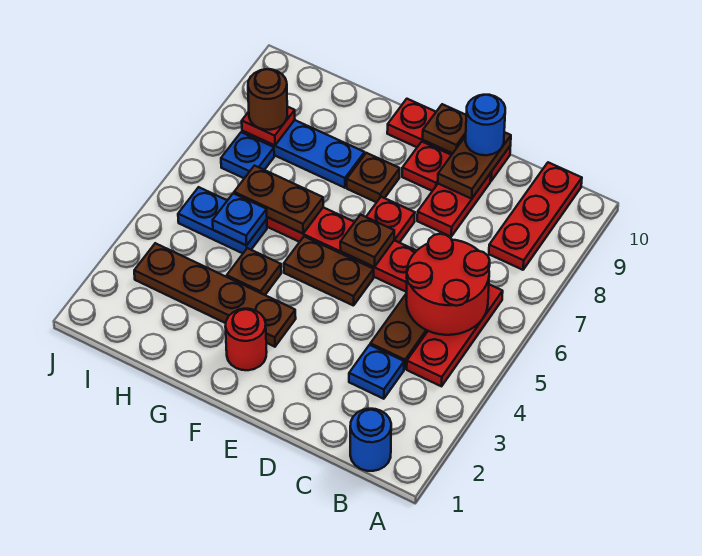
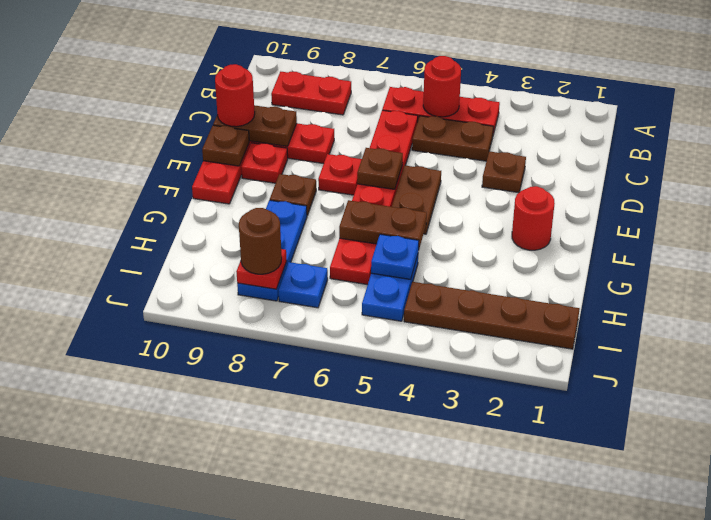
blue round brick B1 level 1 -> none
red round brick B5:C6 level 2 -> red round brick B5 level 2
red plate B8:B10 level 1 -> red plate B8:B9 level 1
blue plate C3 level 1 -> none
blue round brick D10 level 3 -> red round brick D10 level 3
brown plate F3:I3 level 1 -> brown plate I1:I4 level 1
brown plate G4 level 1 -> brown plate D3 level 1
brown plate G6:H6 level 2 -> brown plate G5:G6 level 2

